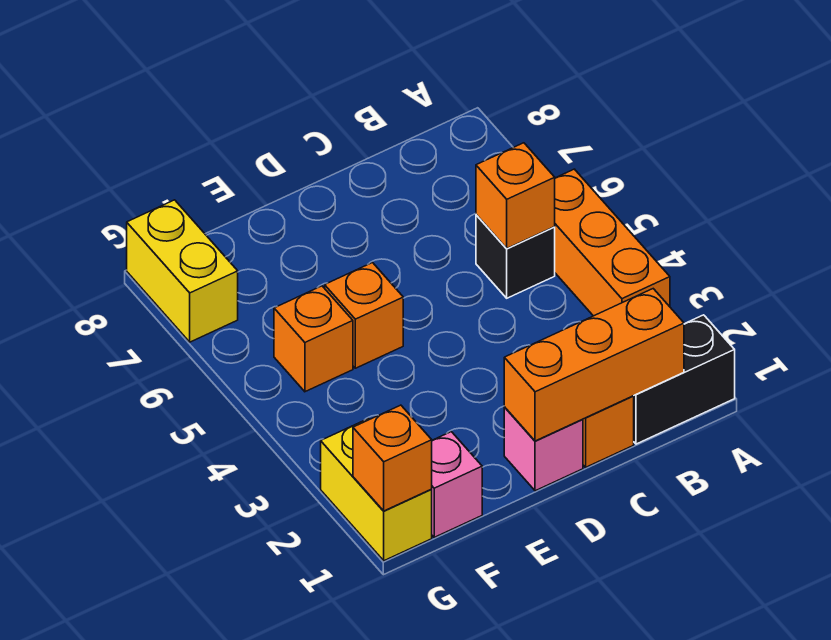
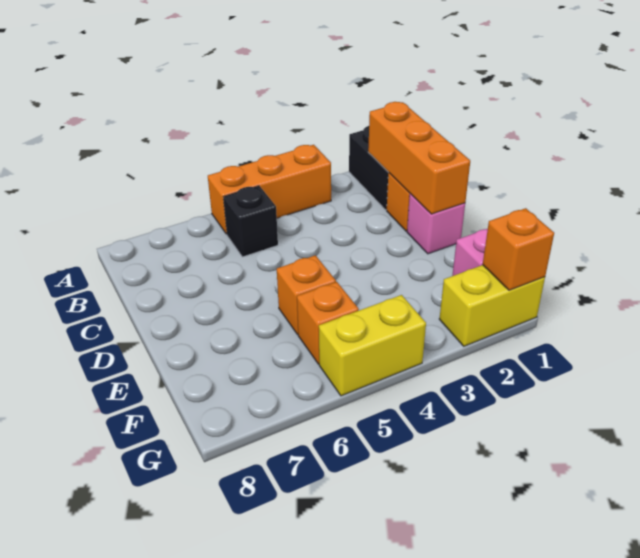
orange brick B5 level 2 -> none
yellow brick G7:G8 level 1 -> yellow brick G4:G5 level 1

